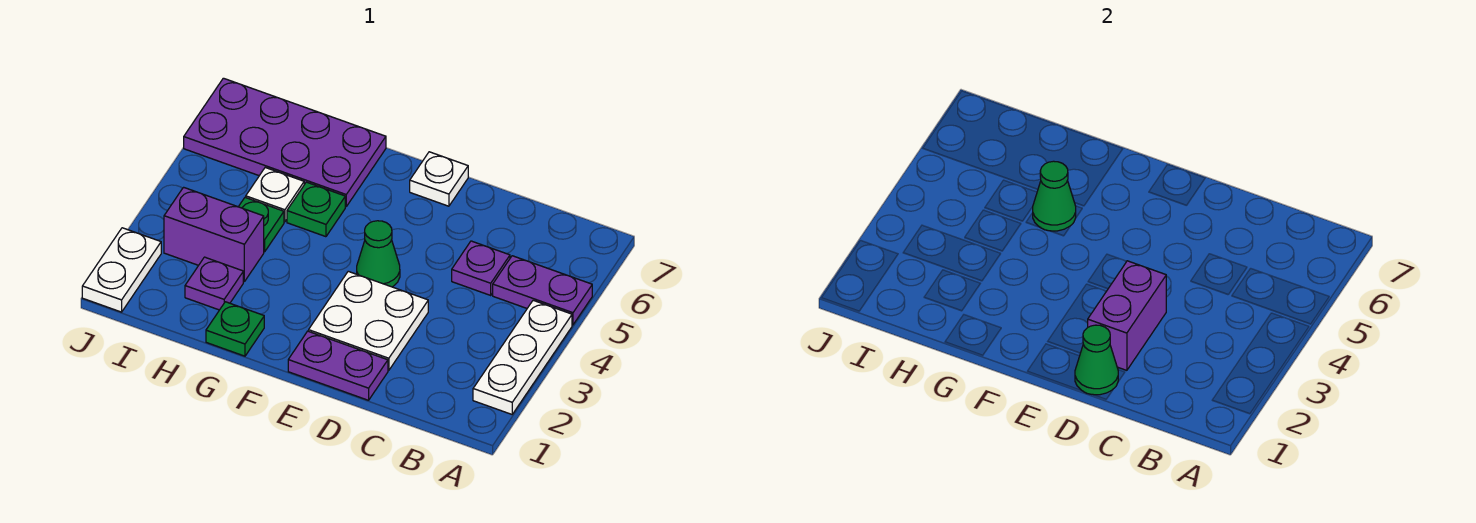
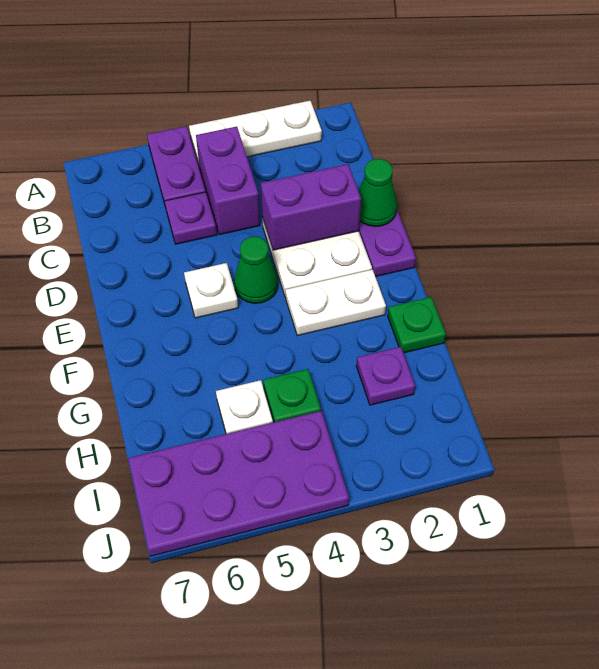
white plate E7 level 1 -> white plate E5 level 1
green plate G5 level 1 -> none
green cone G5 level 2 -> none
purple plate G6:J7 level 1 -> purple plate I4:J7 level 1
purple brick H3:I3 level 1 -> purple brick B4:C4 level 1
white plate J1:J2 level 1 -> white plate F2:F3 level 1

